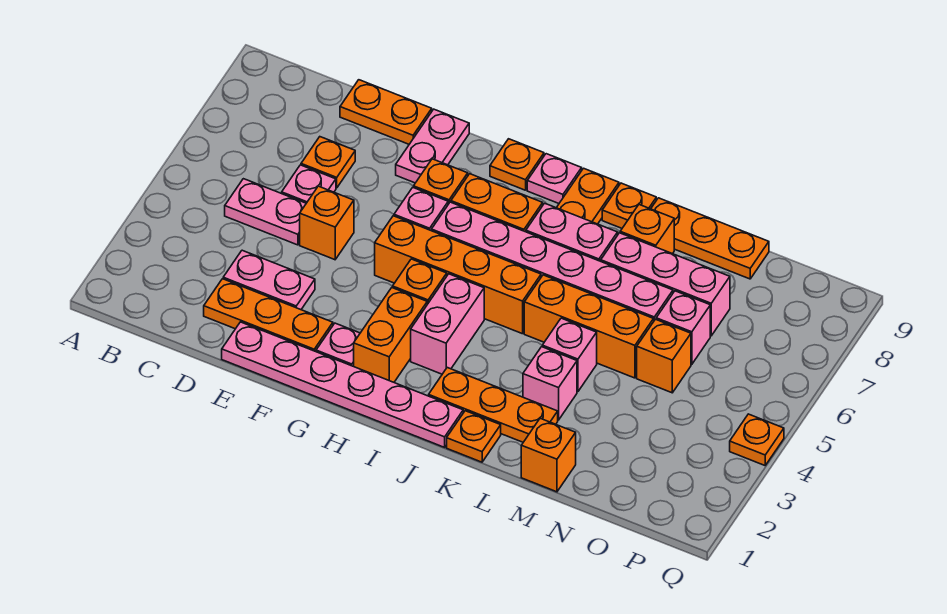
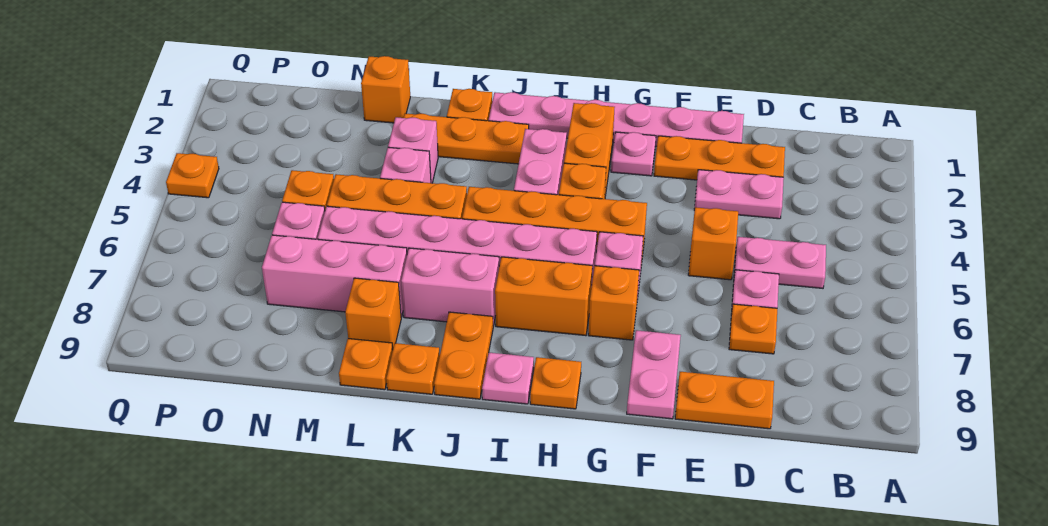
orange plate L9:N9 level 1 -> orange plate L9 level 1

